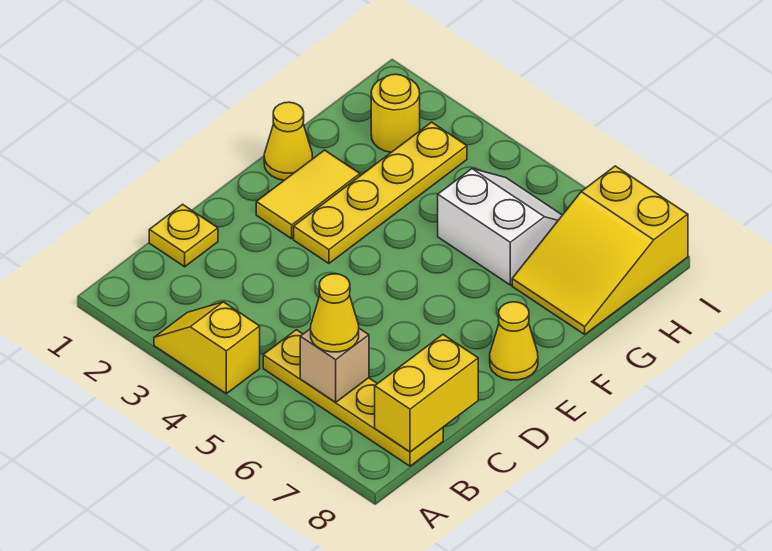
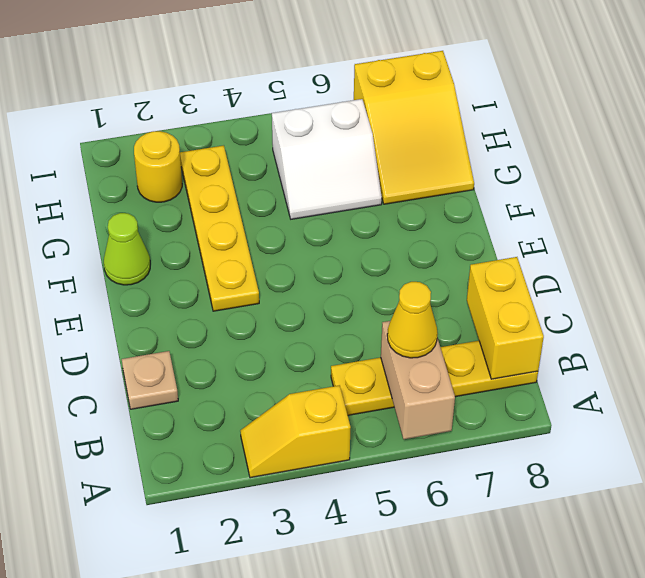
tan brick B6 level 2 -> tan brick A6:B6 level 2
yellow plate C1 level 1 -> tan plate C1 level 1
yellow tile E2:F2 level 1 -> none
yellow cone E8 level 1 -> none
yellow cone F1 level 1 -> lime cone F1 level 1
white slope G5:H6 level 1 top G -> white slope G5:H6 level 1 top H

